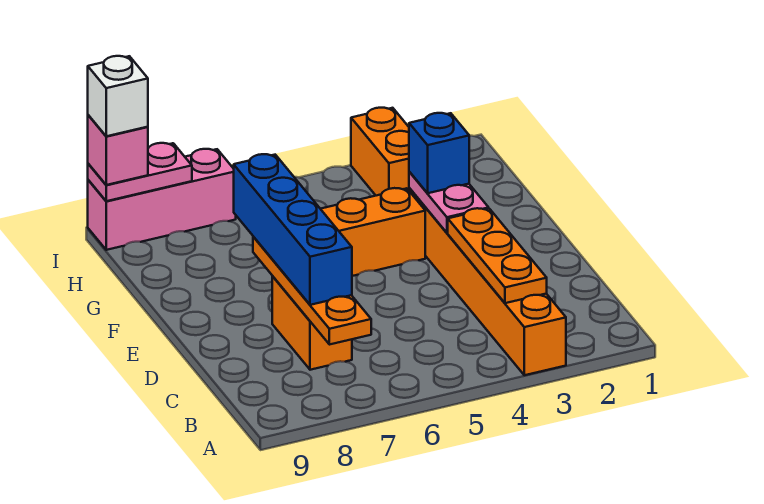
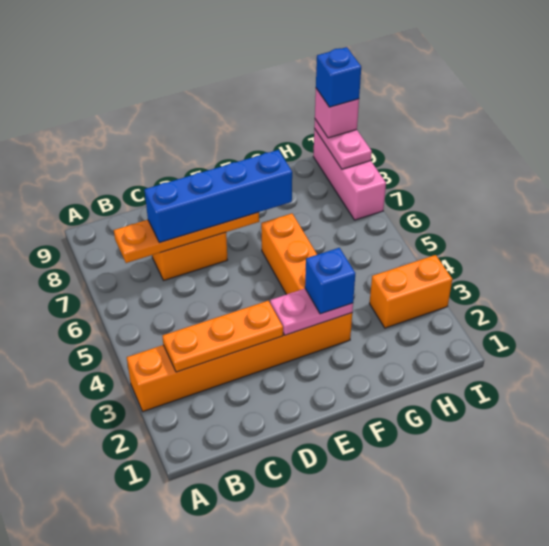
white brick I9 level 4 -> blue brick I9 level 4

